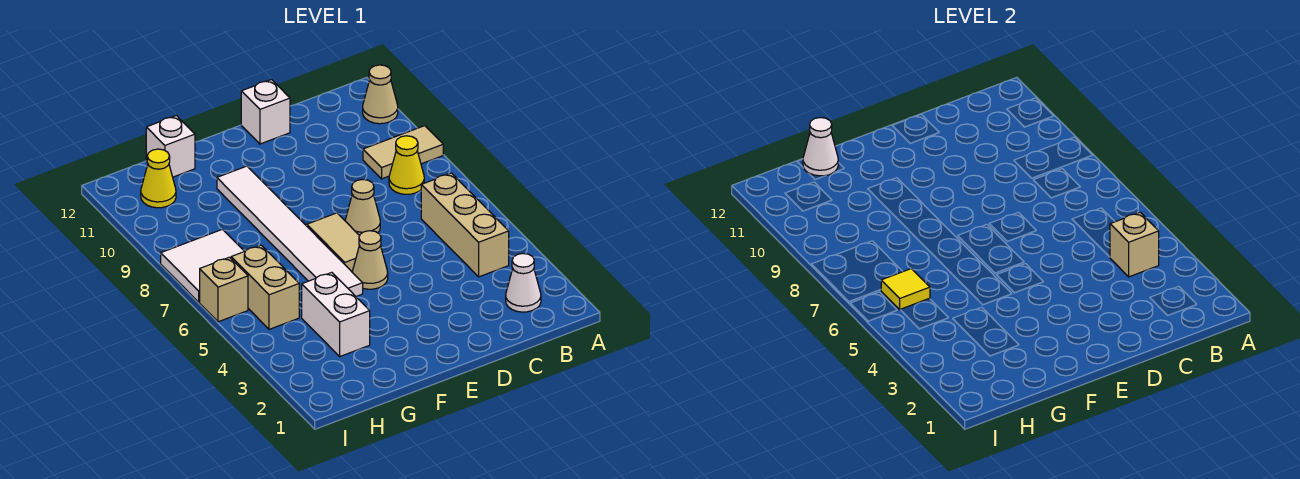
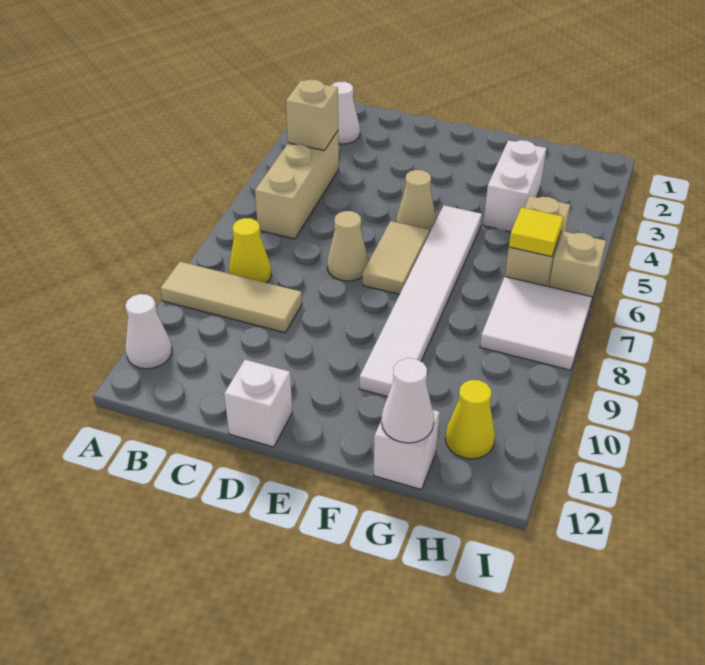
tan tile A9:B9 level 1 -> tan tile A9:C9 level 1
tan cone A11 level 1 -> white cone A11 level 1

